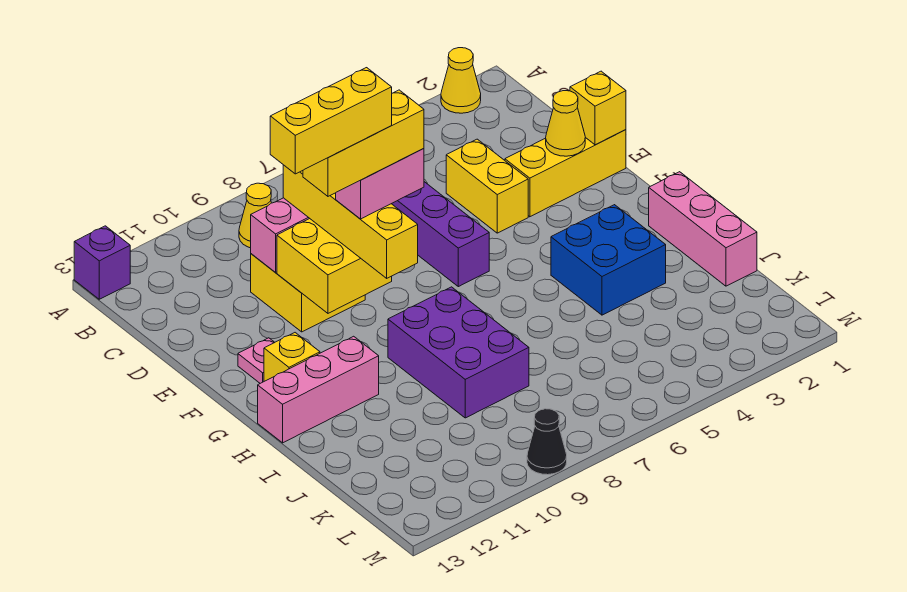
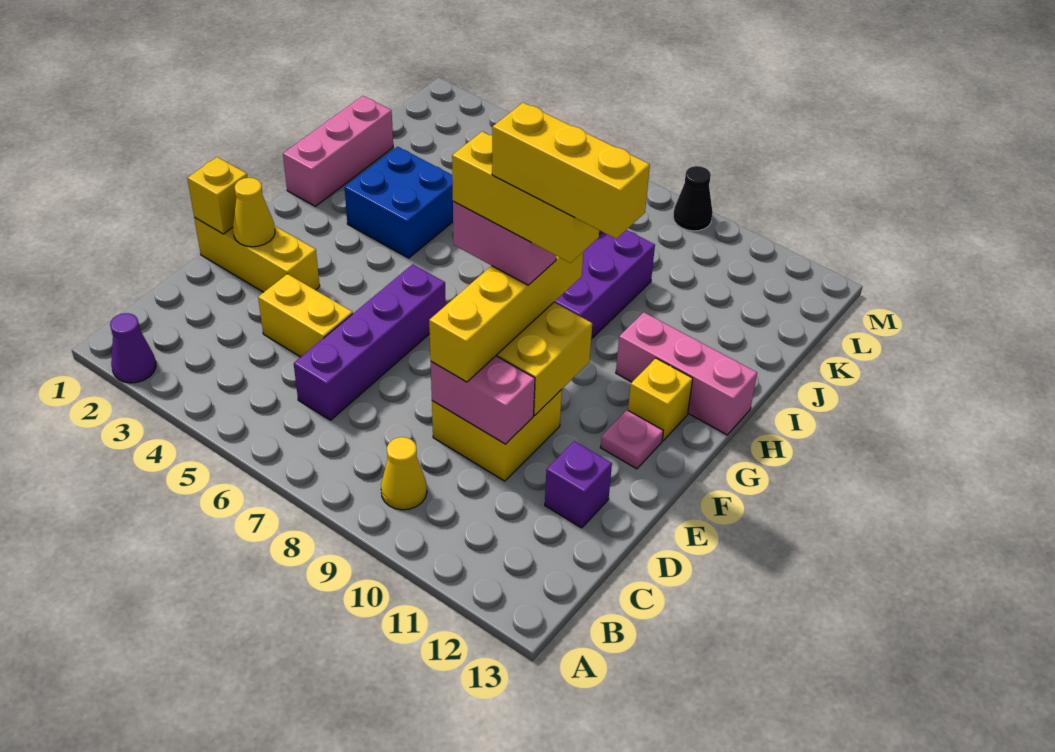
yellow cone A2 level 1 -> purple cone A2 level 1
purple brick A13 level 1 -> purple brick D12 level 1
yellow brick D4:E4 level 1 -> yellow brick D4:D5 level 1

